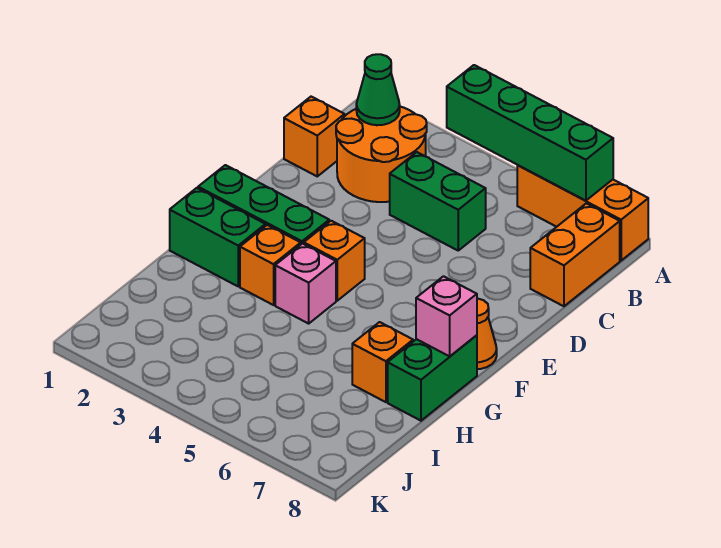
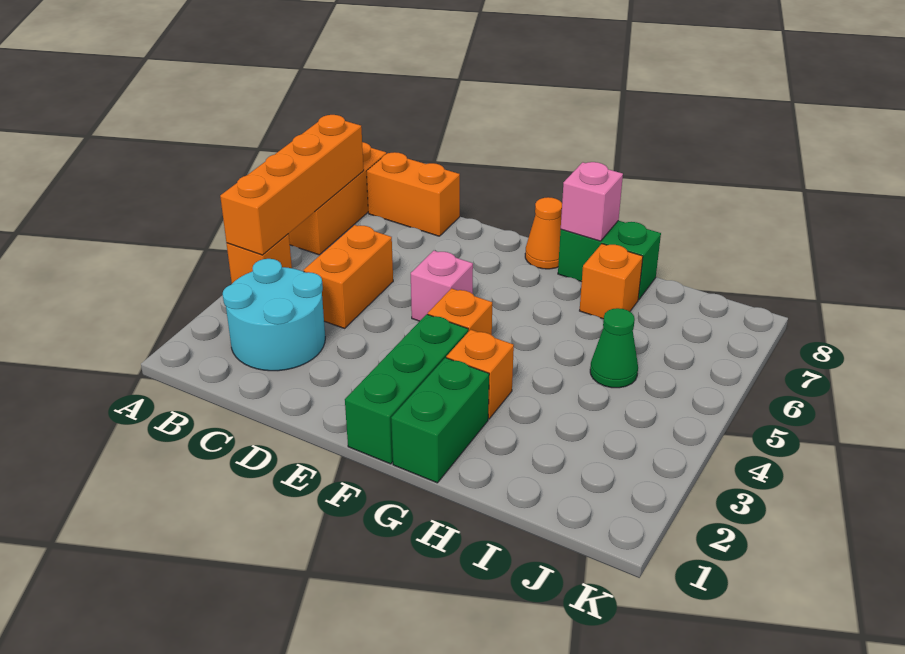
green brick A4:A7 level 2 -> orange brick A4:A7 level 2
orange round brick B2:C3 level 1 -> cyan round brick B2:C3 level 1
green cone B2 level 2 -> green cone I5 level 1
orange brick C1 level 1 -> orange brick A4 level 1
green brick C4:C5 level 1 -> orange brick C4:C5 level 1
pink brick G4 level 1 -> pink brick E5 level 1

